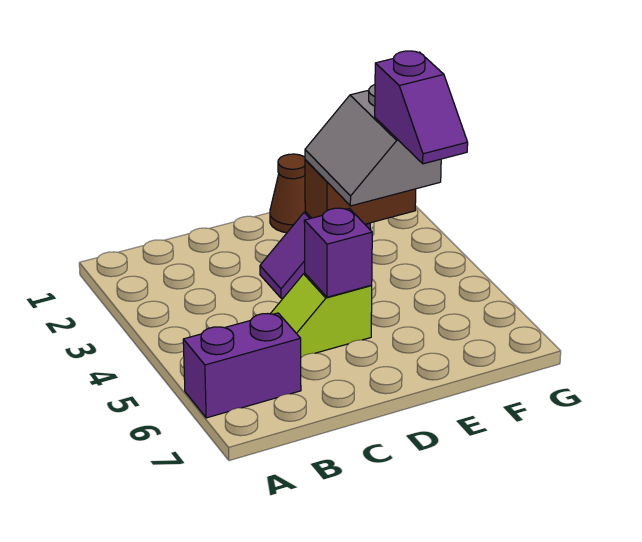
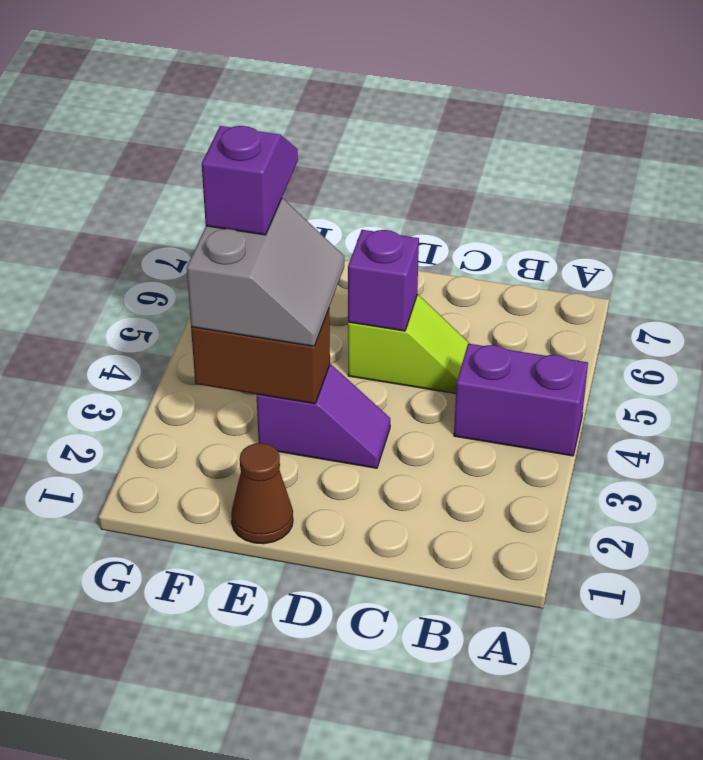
purple brick A6:B6 level 1 -> purple brick A4:B4 level 1

